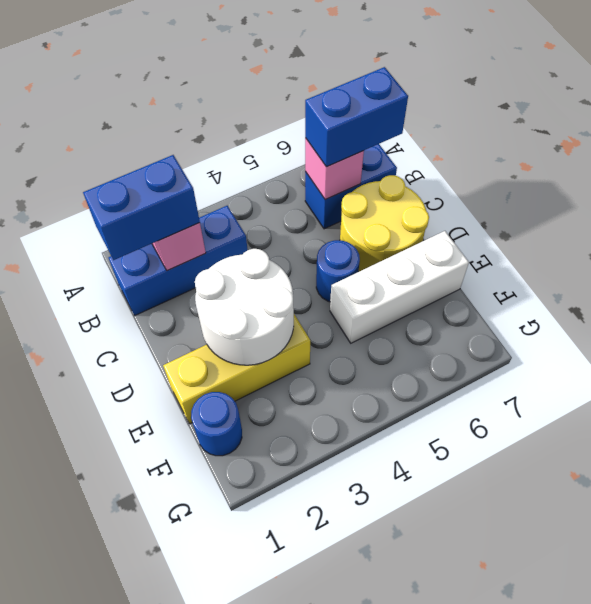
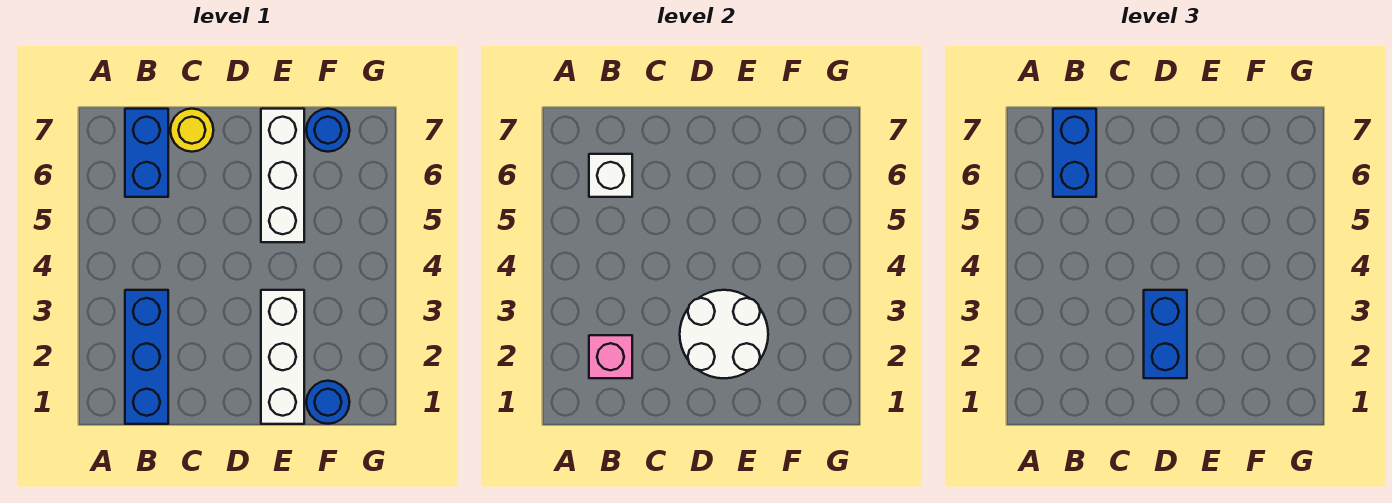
blue brick B1:B2 level 3 -> blue brick D2:D3 level 3
pink brick B6 level 2 -> white brick B6 level 2
yellow round brick C6:D7 level 1 -> yellow round brick C7 level 1
blue round brick D5 level 1 -> blue round brick F7 level 1
yellow brick E1:E3 level 1 -> white brick E1:E3 level 1

